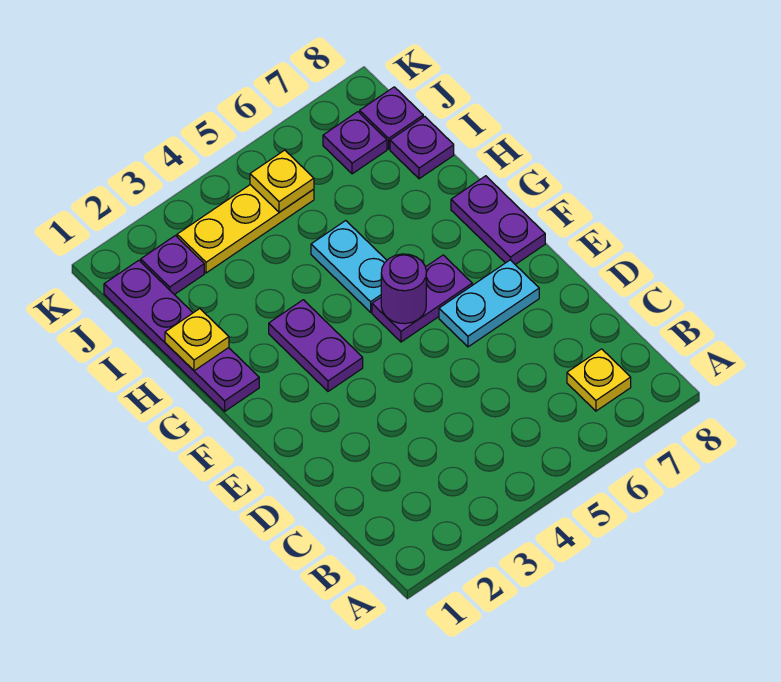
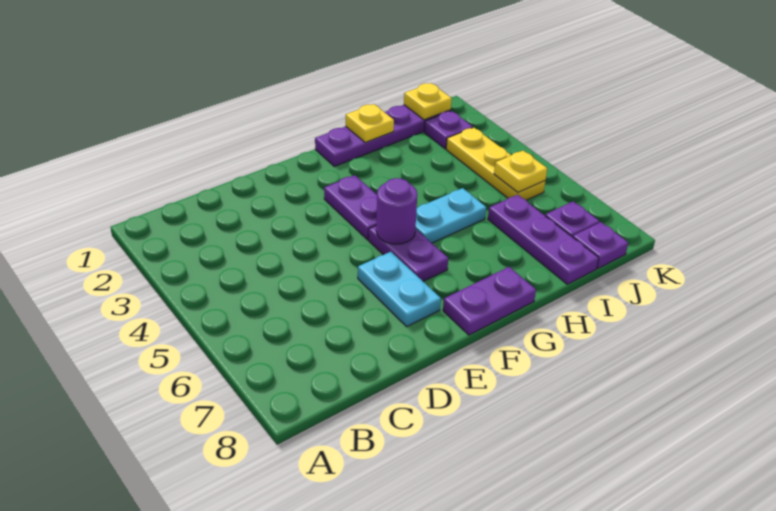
yellow plate B7 level 1 -> yellow plate J1 level 2
purple plate F3:G3 level 1 -> purple plate F3:F4 level 1
purple plate I8 level 1 -> purple plate I6:I8 level 1

